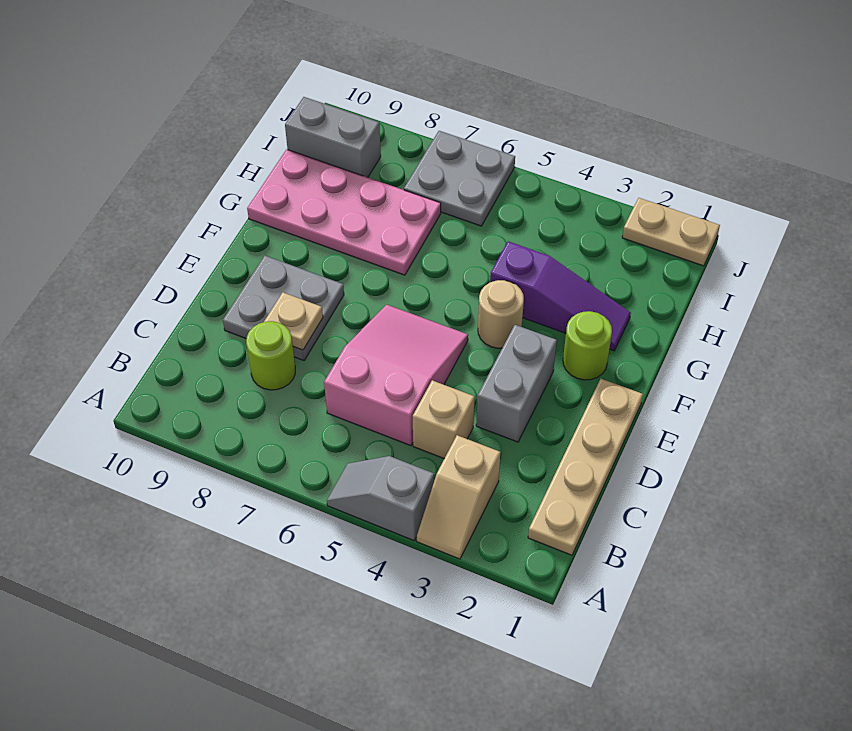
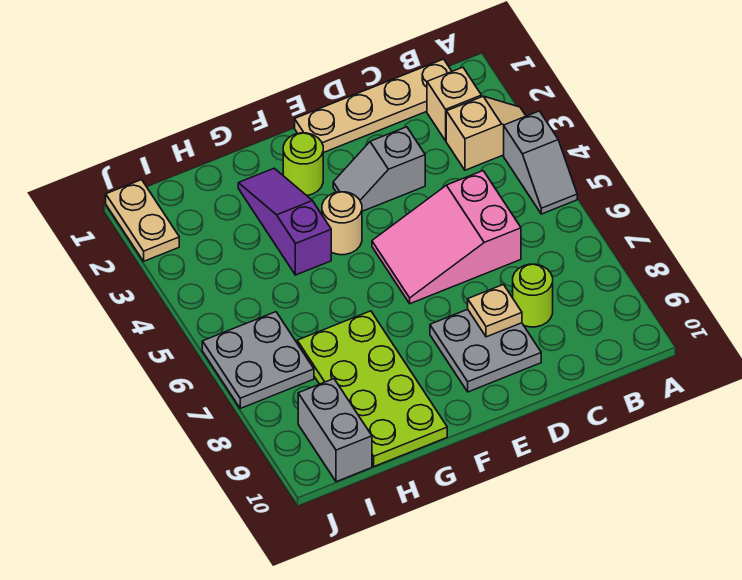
tan brick C4 level 1 -> tan brick B2 level 1
grey brick D3:E3 level 1 -> grey slope D3:E3 level 1 top D
pink plate G7:H10 level 1 -> lime plate G7:H10 level 1

